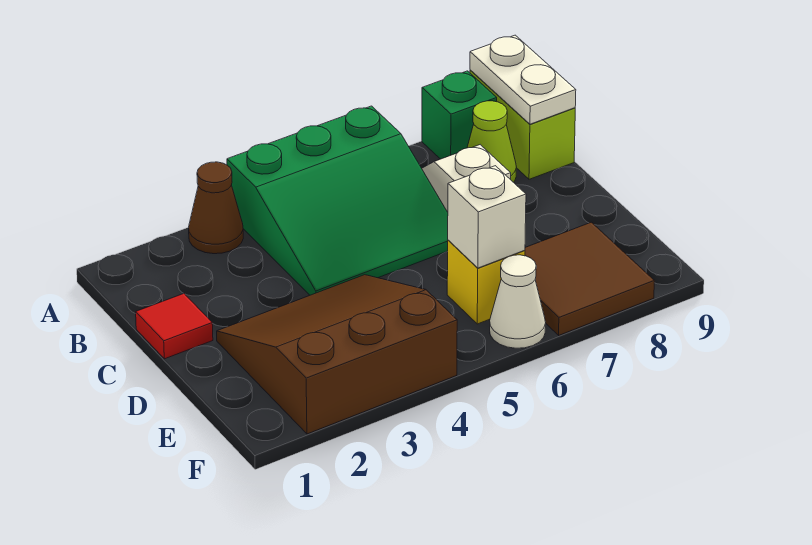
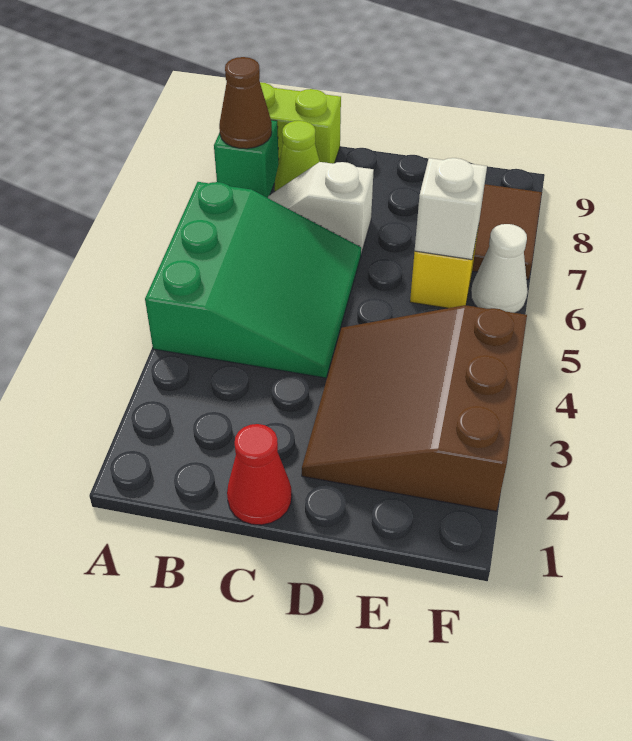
brown cone A3 level 1 -> brown cone A8 level 2
white plate A9:B9 level 2 -> none
red tile C1 level 1 -> red cone C1 level 1

